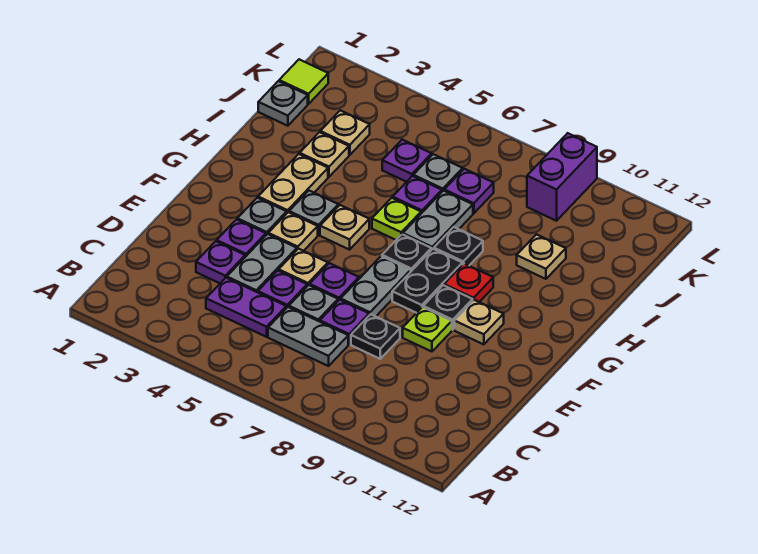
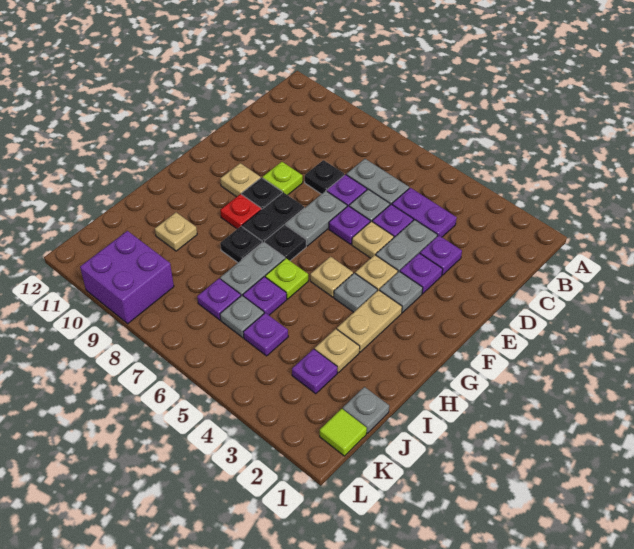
tan plate J3 level 1 -> purple plate J3 level 1
purple brick K9:L9 level 1 -> purple brick K9:L10 level 1

